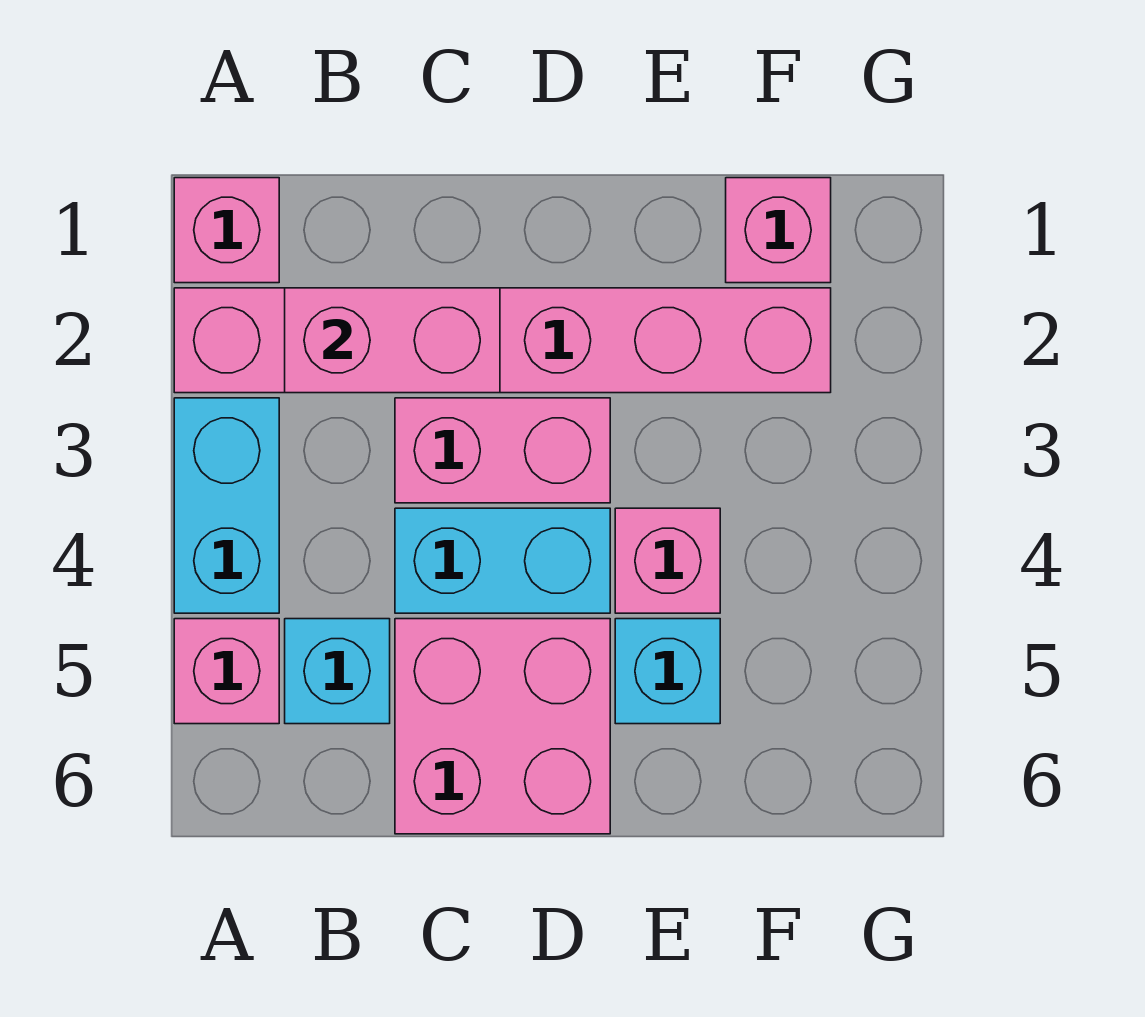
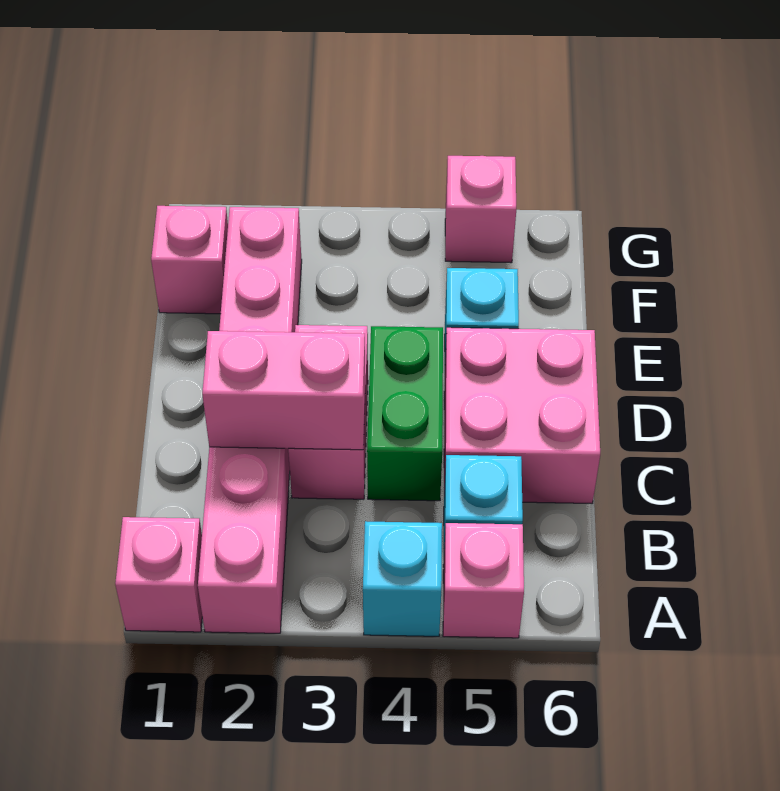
cyan brick A3:A4 level 1 -> cyan brick A4 level 1
pink brick B2:C2 level 2 -> pink brick C2:C3 level 2
cyan brick C4:D4 level 1 -> green brick C4:D4 level 1
pink brick E4 level 1 -> pink brick G5 level 1

